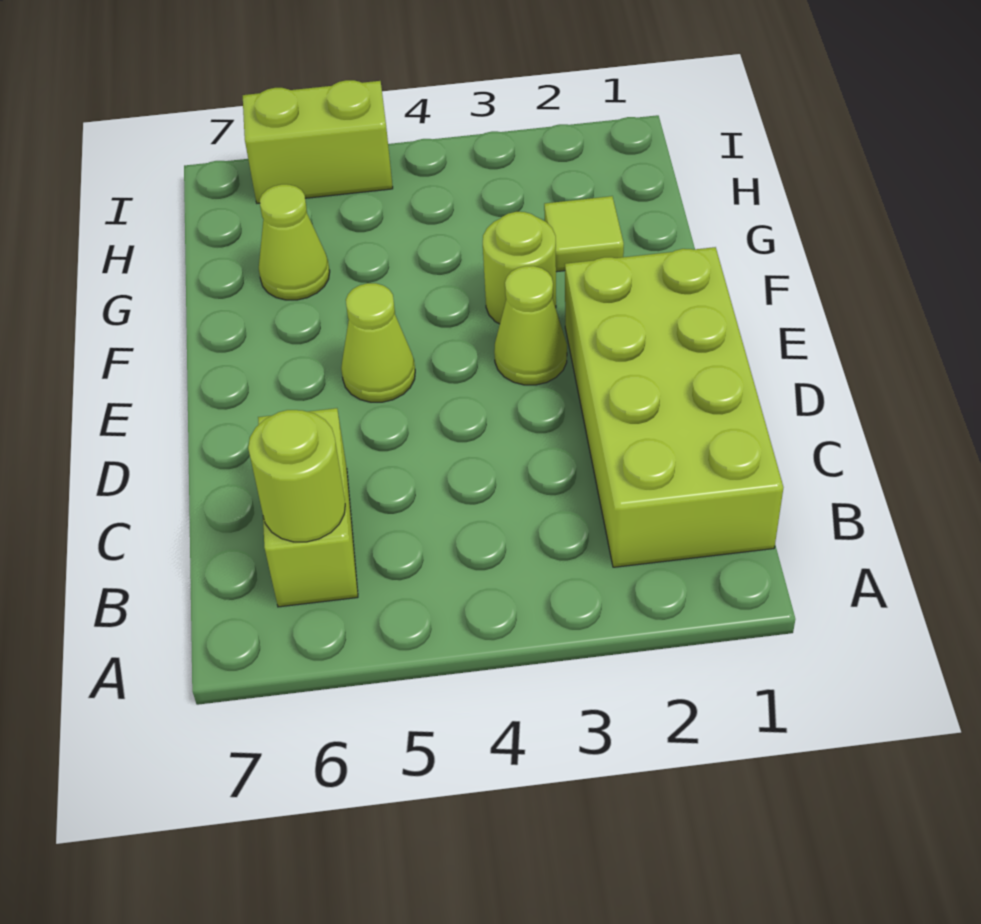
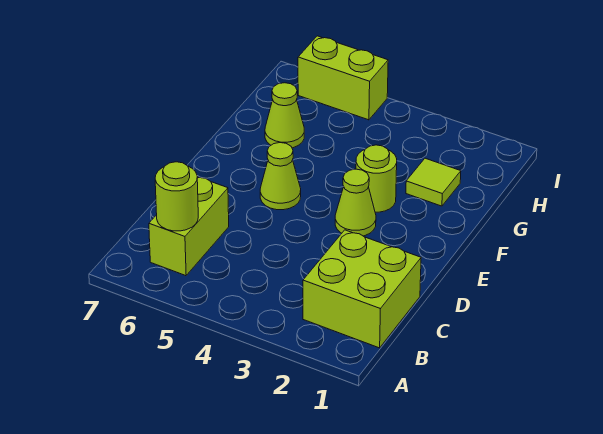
lime brick B1:E2 level 1 -> lime brick B1:C2 level 1

